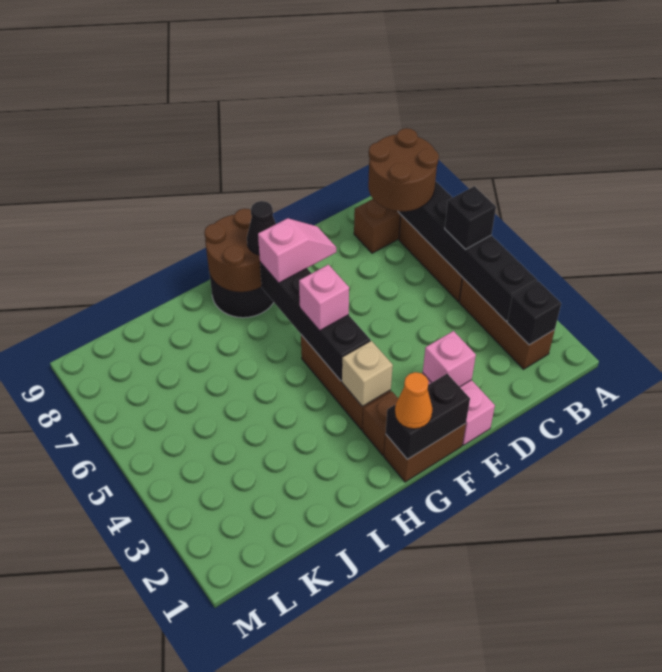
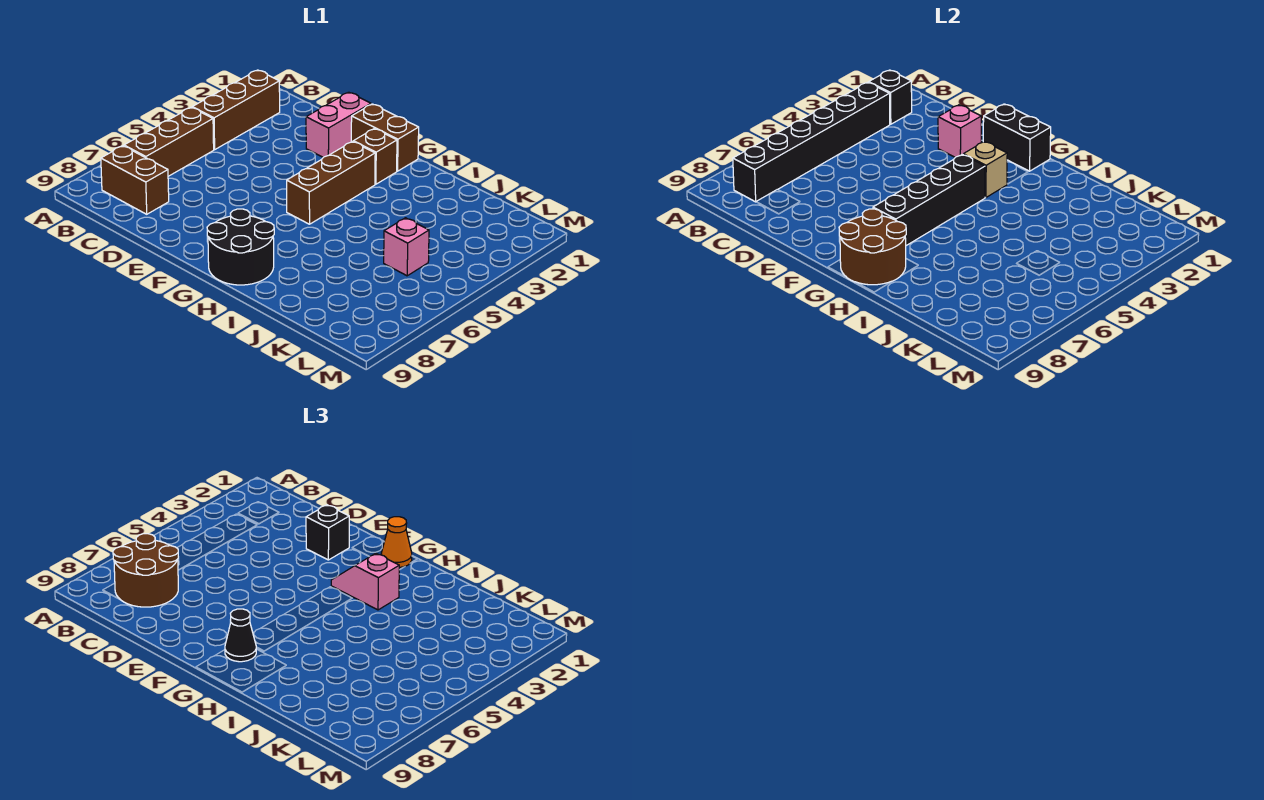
black brick B5 level 3 -> black brick E2 level 3
pink slope F7:G7 level 3 top G -> pink slope G3:H3 level 3 top H
pink brick G5 level 3 -> pink brick K5 level 1

